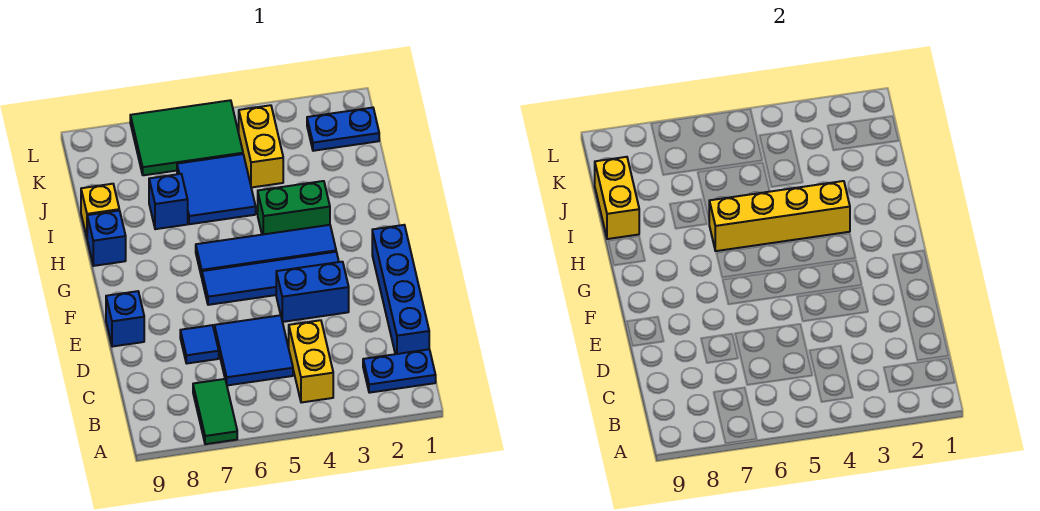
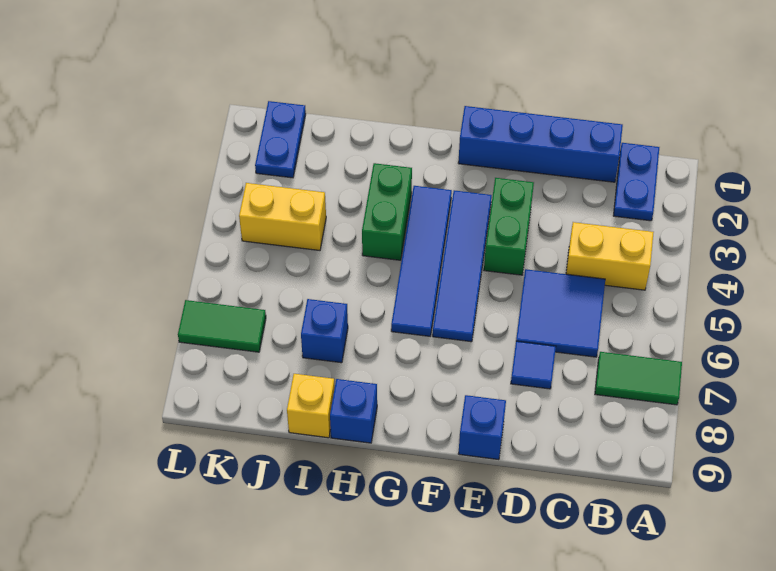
blue brick E3:E4 level 1 -> green brick E3:E4 level 1
yellow brick H3:H6 level 2 -> none
blue tile I5:J6 level 1 -> none
yellow brick I9:J9 level 2 -> none
green tile K5:L7 level 1 -> green tile K7:L7 level 1

